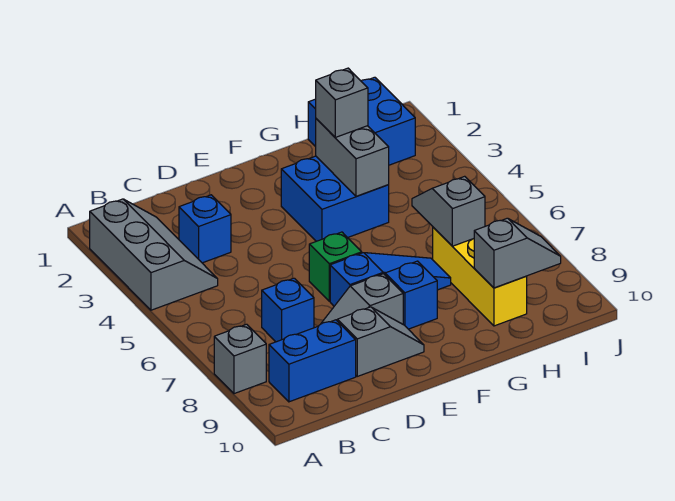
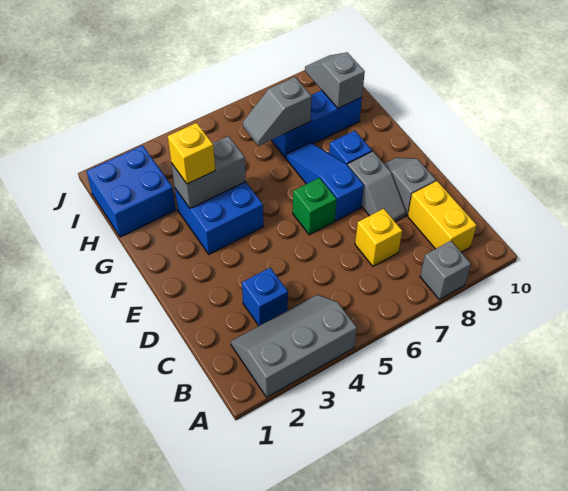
blue brick B9:C9 level 1 -> yellow brick B9:C9 level 1
blue brick C7 level 1 -> yellow brick C7 level 1
grey brick G3 level 3 -> yellow brick G3 level 3
yellow brick H7:H9 level 1 -> blue brick H7:H9 level 1

